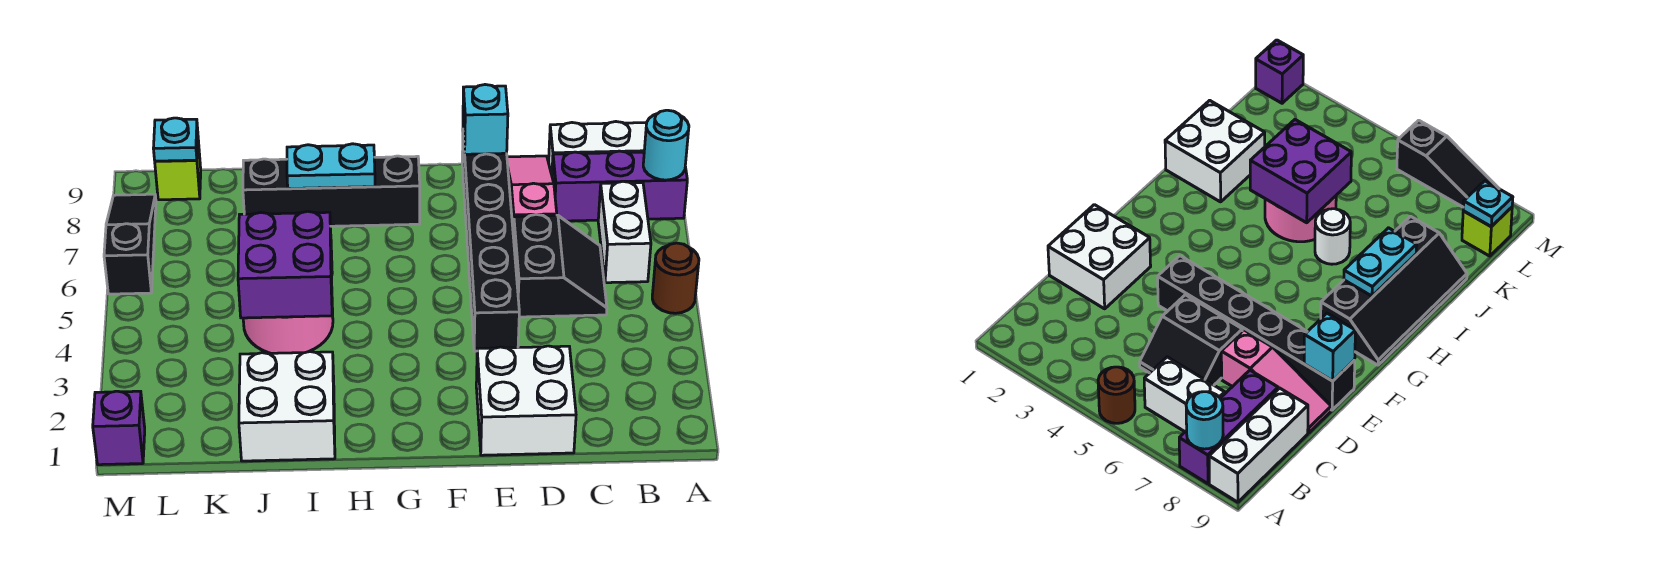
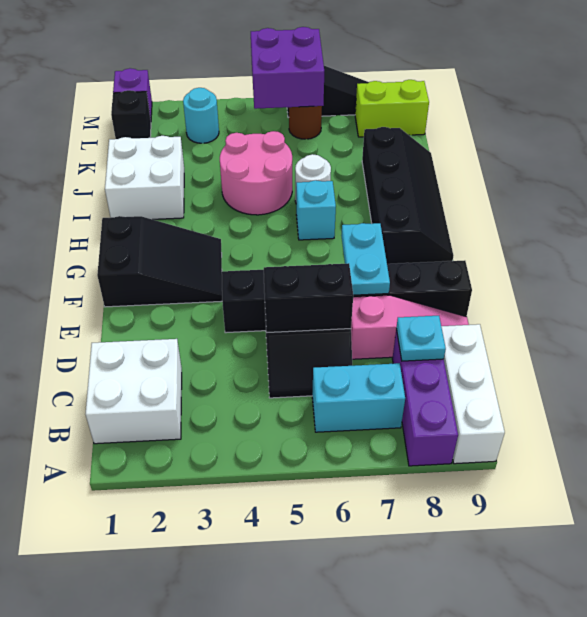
brown round brick A5 level 1 -> brown round brick L6 level 1
cyan round brick A8 level 2 -> cyan round brick L3 level 1
white brick B6:B7 level 1 -> cyan brick B6:B7 level 1
white brick D1:E2 level 1 -> white brick B1:C2 level 1
none -> black brick D5:D6 level 2
cyan brick E9 level 2 -> cyan brick H6 level 1
none -> black slope F1:G3 level 1 top 1
cyan plate H8:I8 level 2 -> cyan plate E7:F7 level 2
purple brick I4:J5 level 2 -> purple brick L5:M6 level 2
none -> black brick L1 level 1
lime brick L9 level 1 -> lime brick L8:L9 level 1
cyan plate L9 level 2 -> cyan plate C8 level 2

